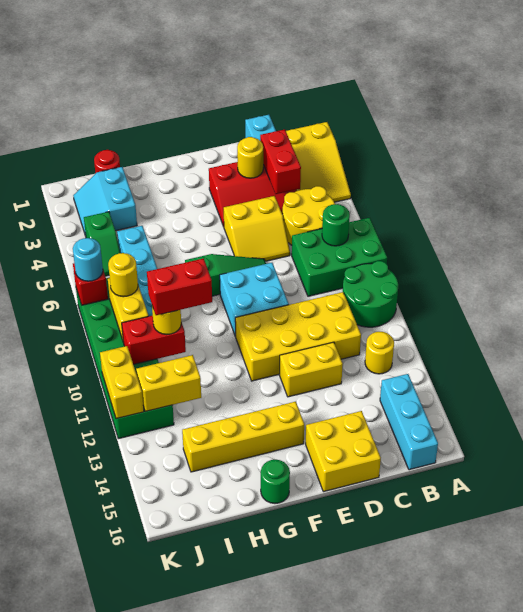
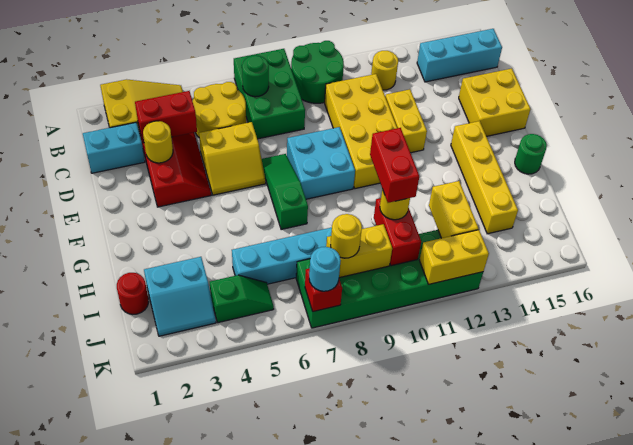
yellow slope D5:E6 level 1 top 5 -> yellow slope D5:E6 level 1 top D

